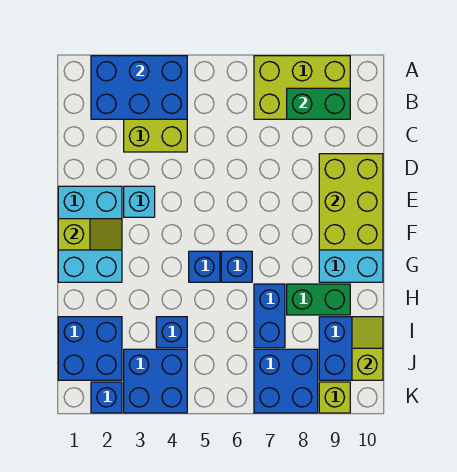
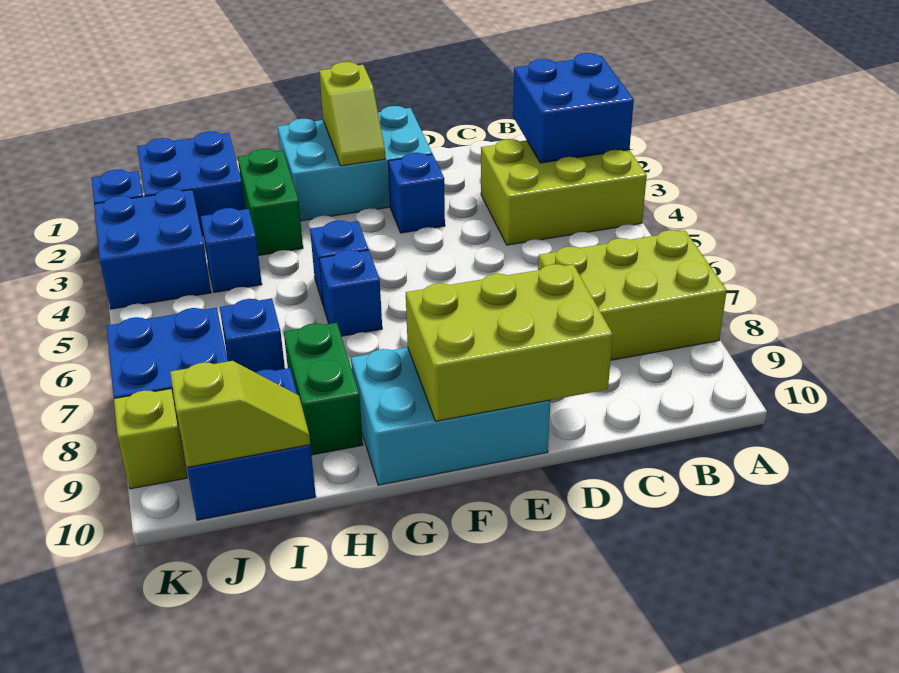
blue brick A2:B4 level 2 -> blue brick A2:B3 level 2
lime brick A7:B9 level 1 -> lime brick A7:C8 level 1
green brick B8:B9 level 2 -> green brick H2:H3 level 1
cyan brick E3 level 1 -> blue brick E3 level 1
blue brick H7:I7 level 1 -> blue brick I7 level 1

